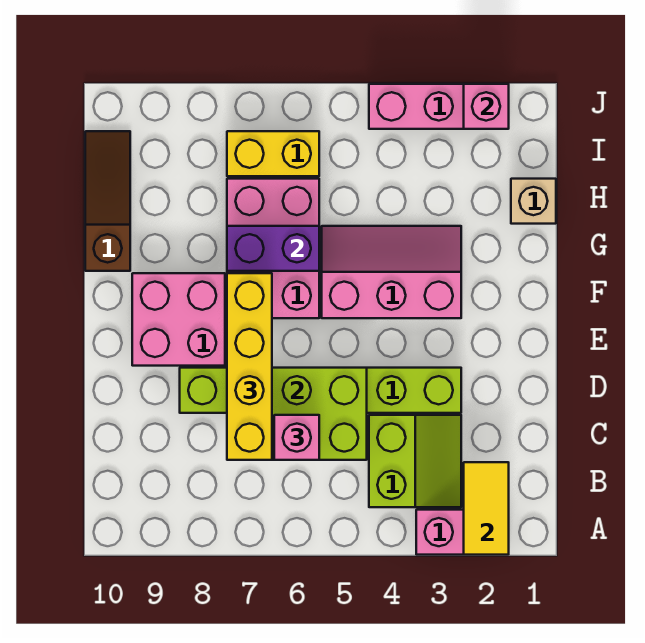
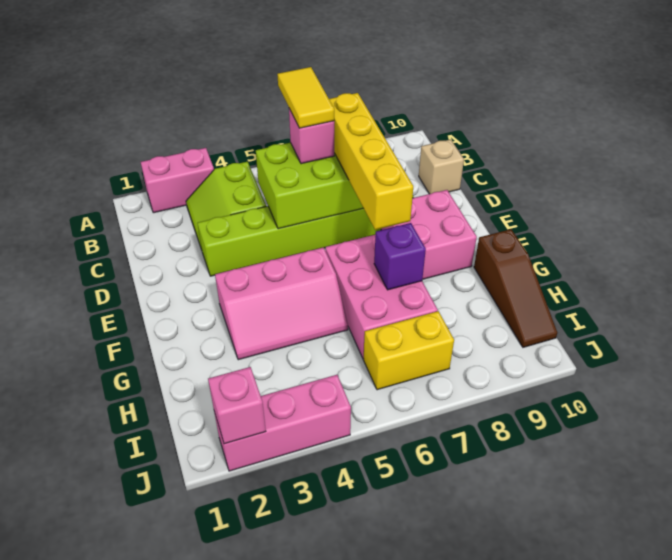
yellow tile A2:B2 level 2 -> yellow tile B6:C6 level 4
purple brick G6:G7 level 2 -> purple brick G7 level 2
tan brick H1 level 1 -> tan brick C10 level 1

